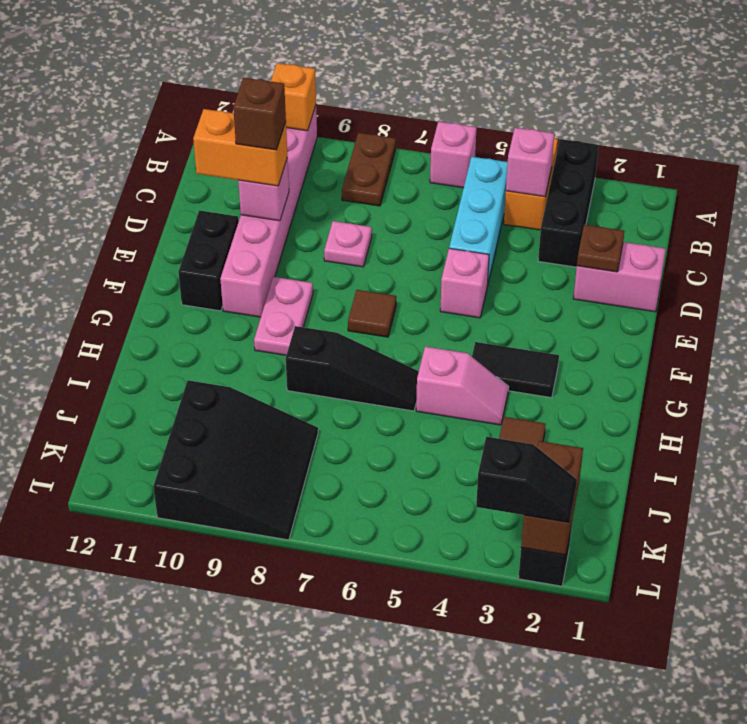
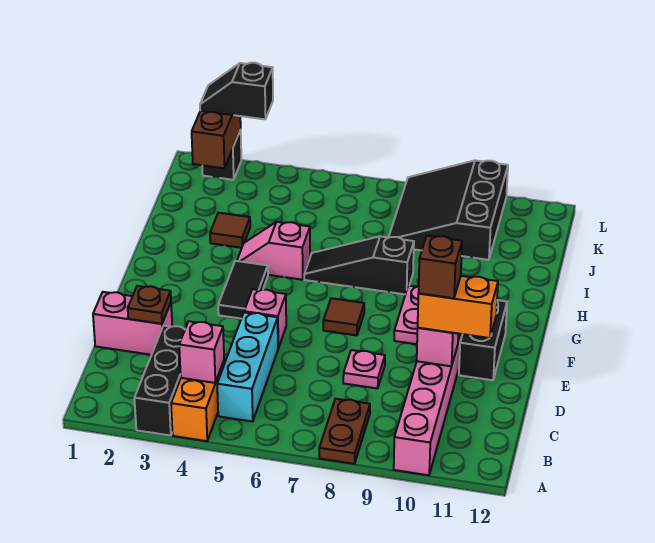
pink brick A6 level 1 -> none
orange brick A10 level 2 -> none
black tile G3:G4 level 1 -> black tile F4:G4 level 1

